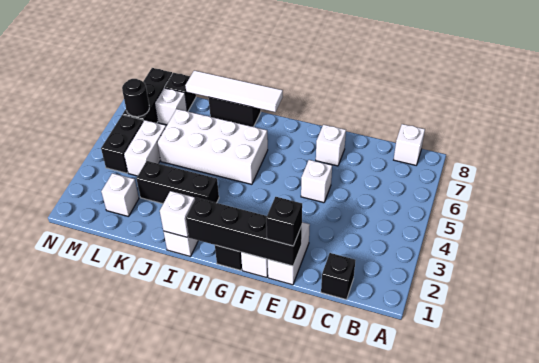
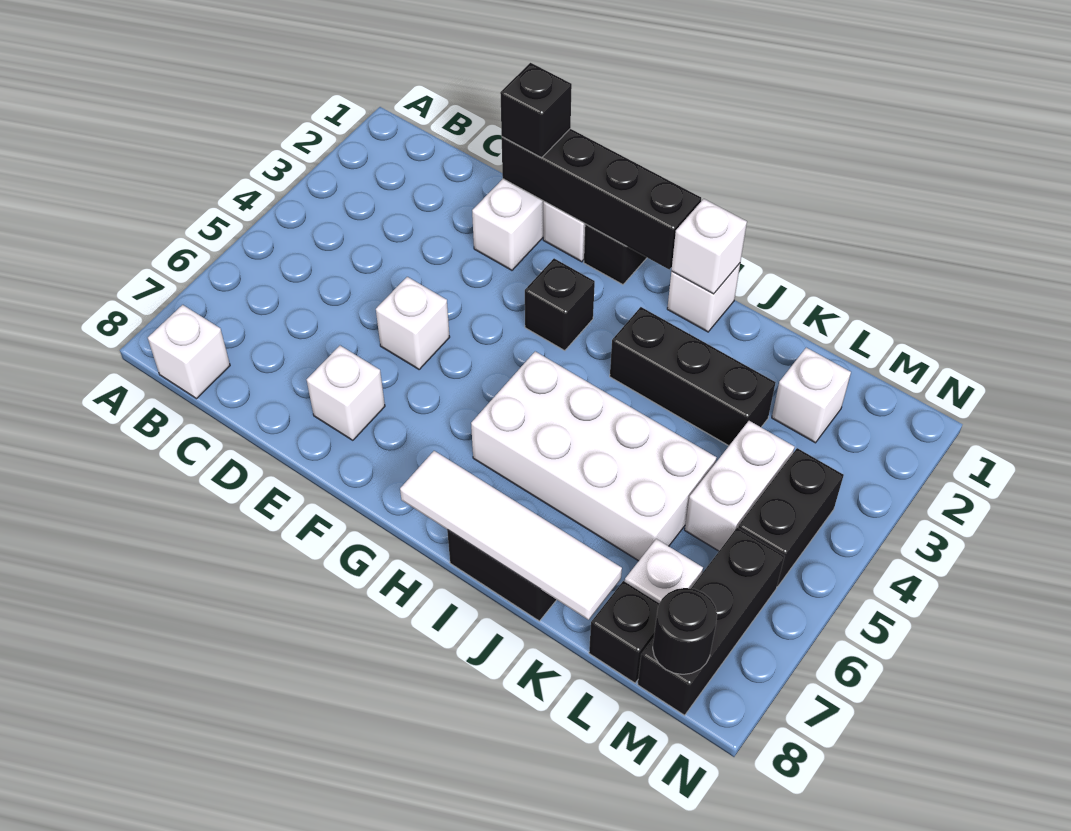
black brick C1 level 1 -> black brick G3 level 1
black round brick M6 level 2 -> black round brick M8 level 2

